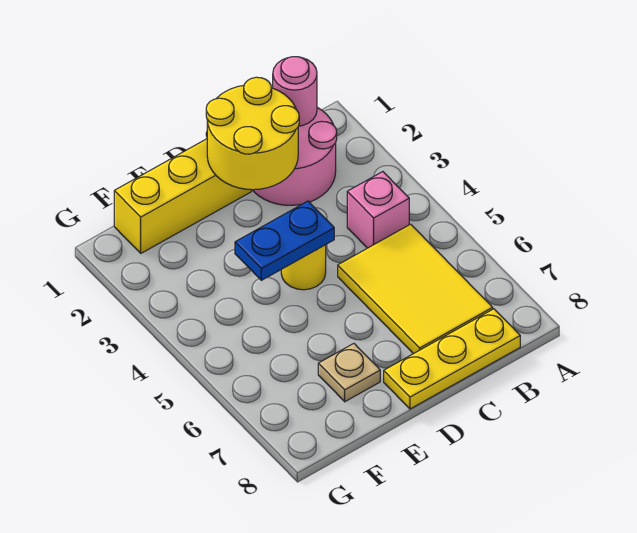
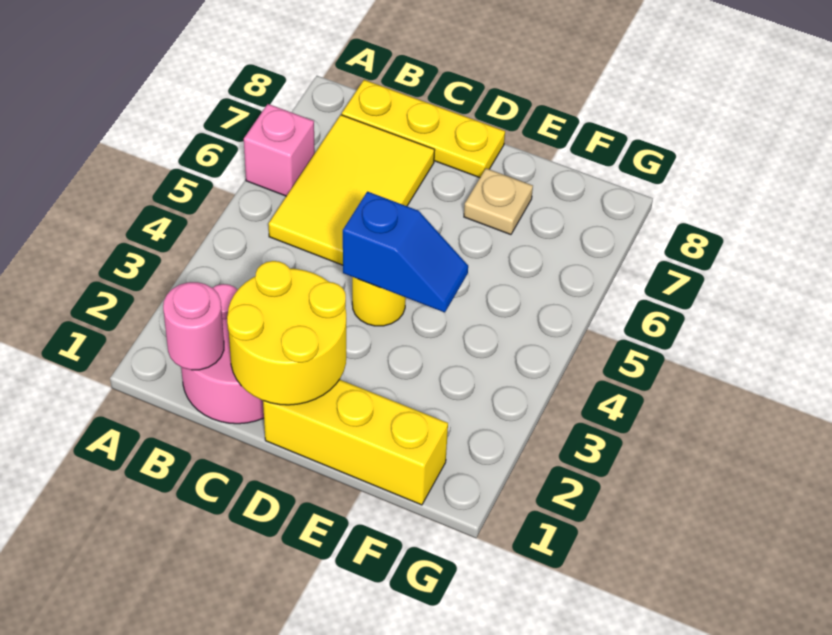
pink brick B4 level 1 -> pink brick A6 level 1
blue plate D4:E4 level 2 -> blue slope D4:E4 level 2 top D

